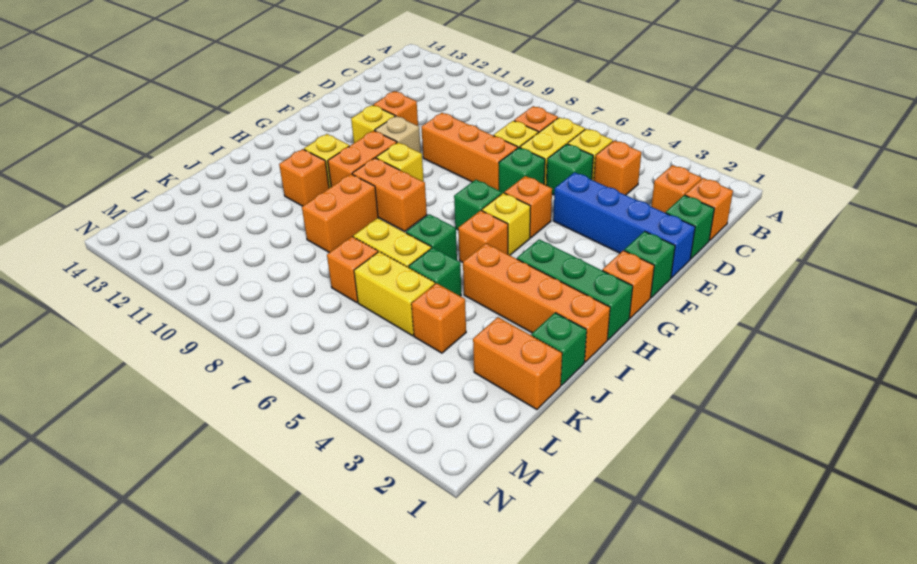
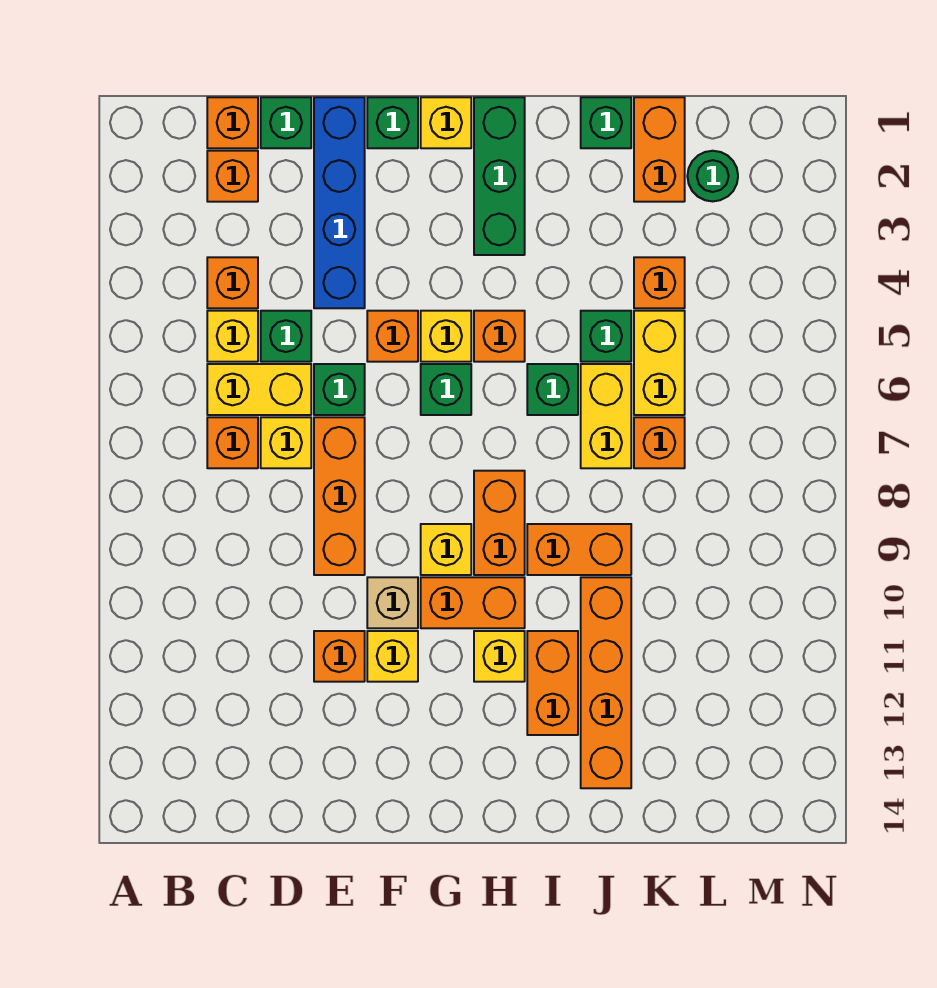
orange brick G1 level 1 -> yellow brick G1 level 1
orange brick I1:I4 level 1 -> orange brick J10:J13 level 1
orange brick I11 level 1 -> orange brick I11:I12 level 1
none -> green round brick L2 level 1

